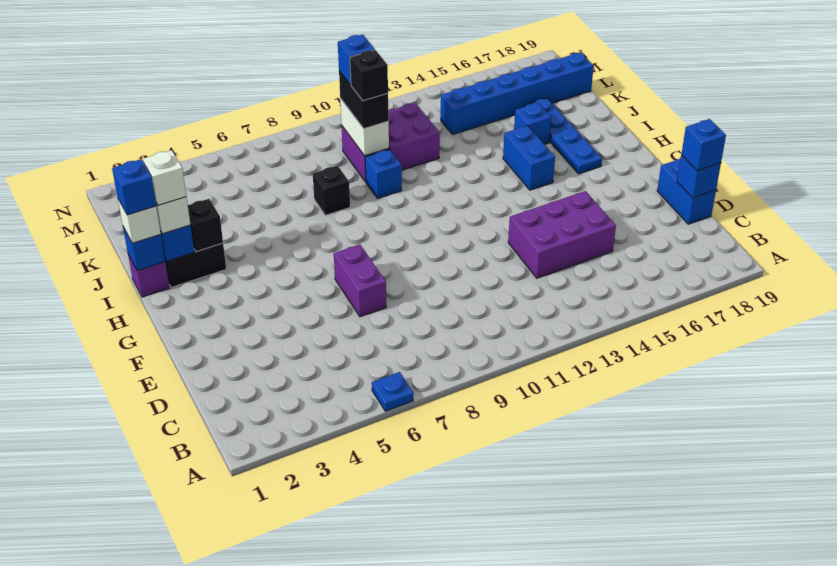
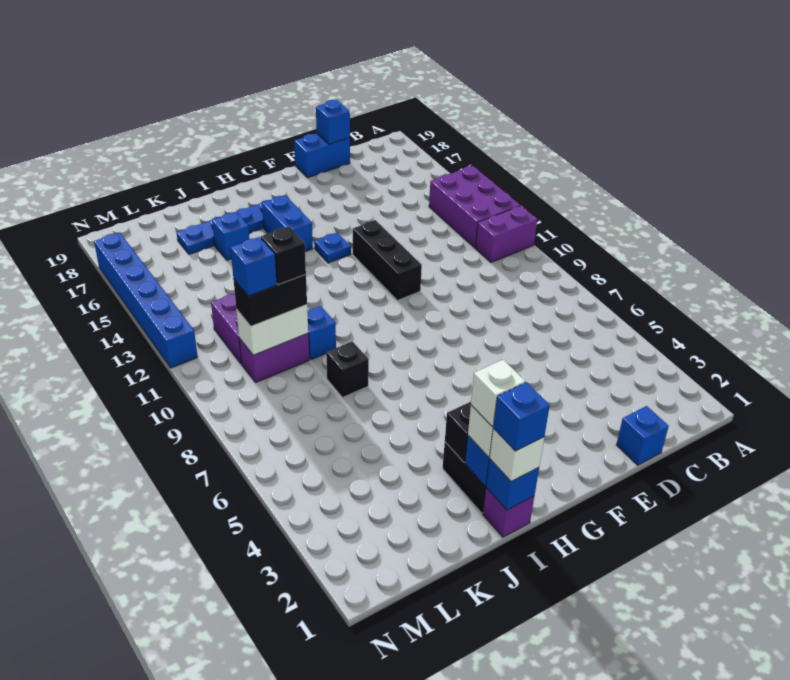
blue plate A6 level 1 -> blue plate G14 level 1
purple brick D13:E15 level 1 -> purple brick A12:B14 level 1
blue brick D19 level 3 -> blue brick D1 level 1
purple brick E7:F7 level 1 -> purple brick A11:B11 level 1
none -> black brick F11:F13 level 1
blue brick H15:I15 level 1 -> blue brick H15:H16 level 1
blue brick L14:L19 level 1 -> blue brick N12:N17 level 1

